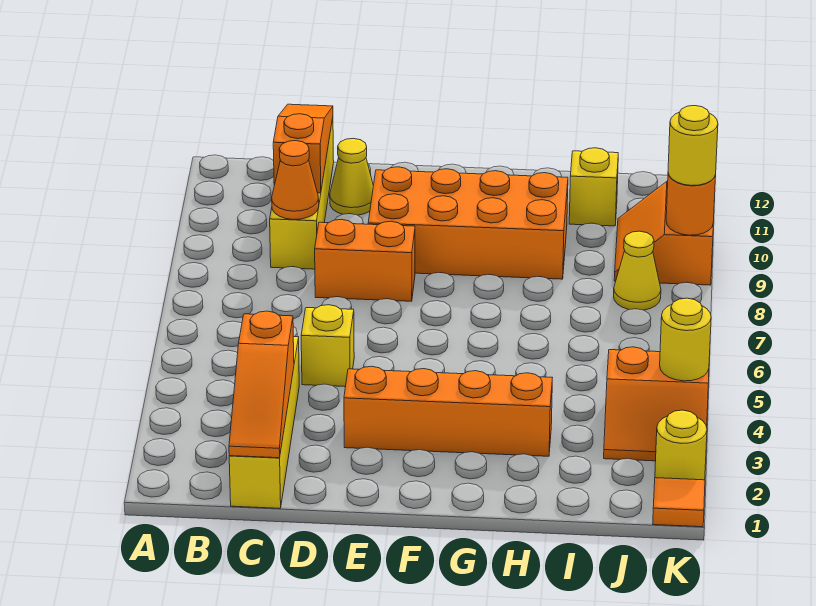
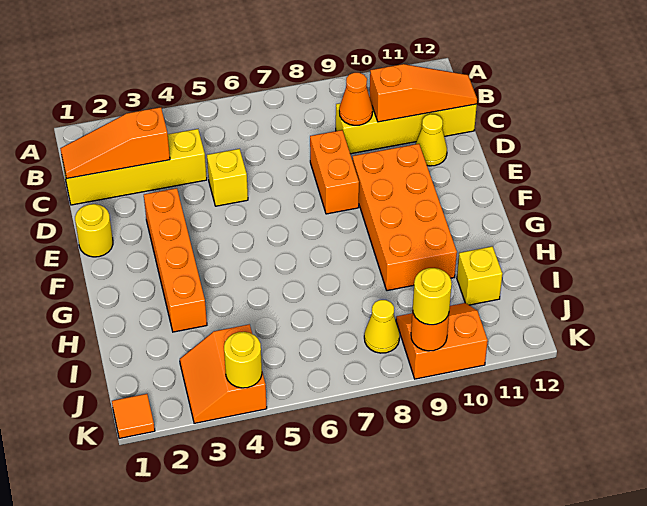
yellow round brick K2 level 1 -> yellow round brick E1 level 1

